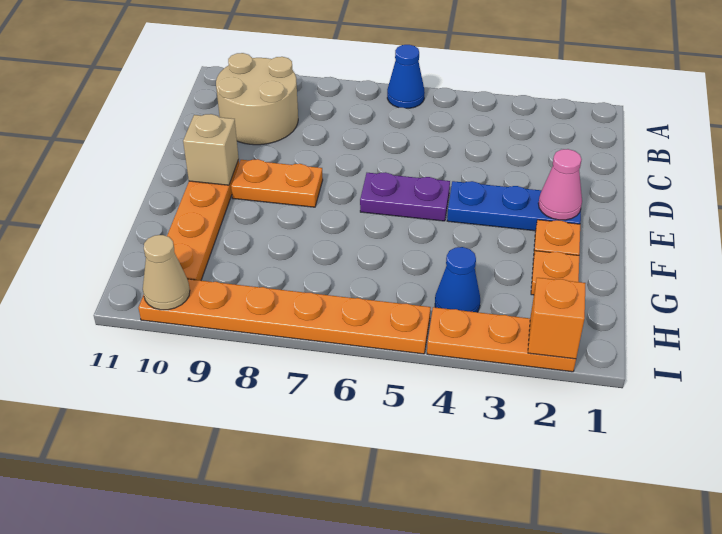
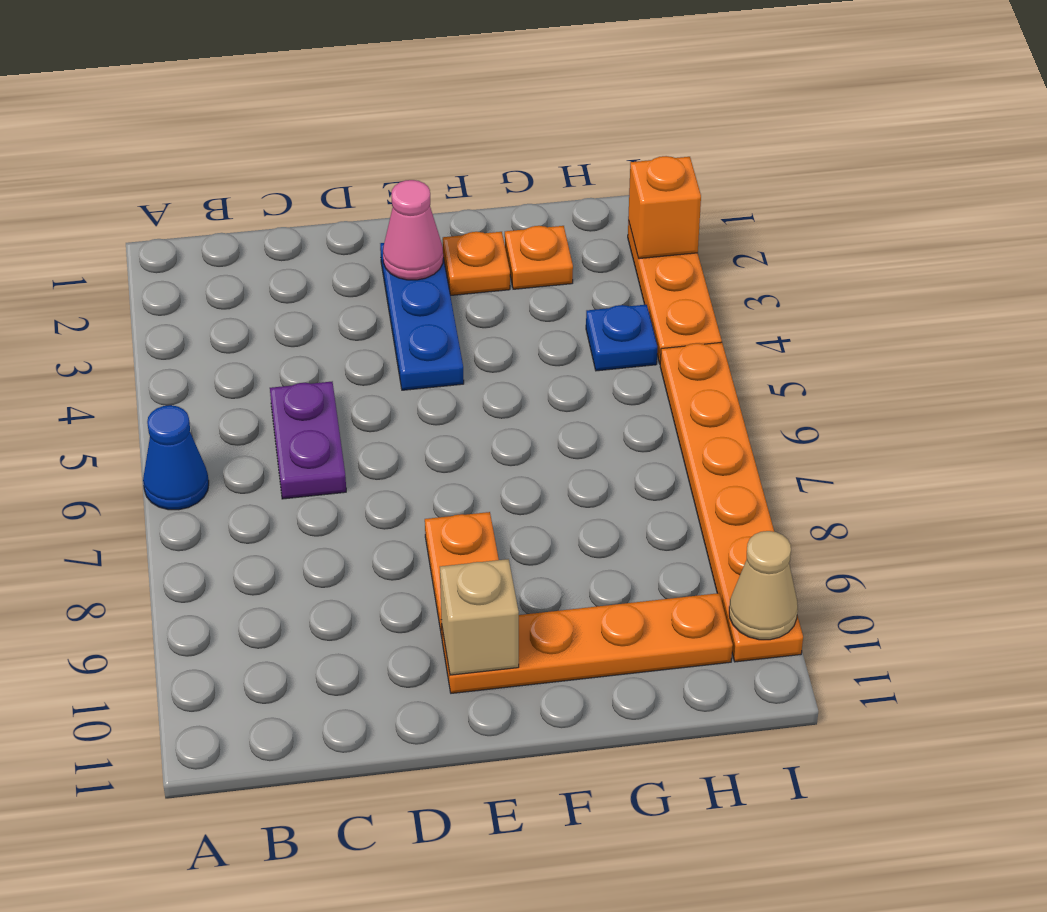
tan round brick B9:C10 level 1 -> none
purple plate E5:E6 level 1 -> purple plate C5:C6 level 1
blue cone H4 level 1 -> blue plate H4 level 1

